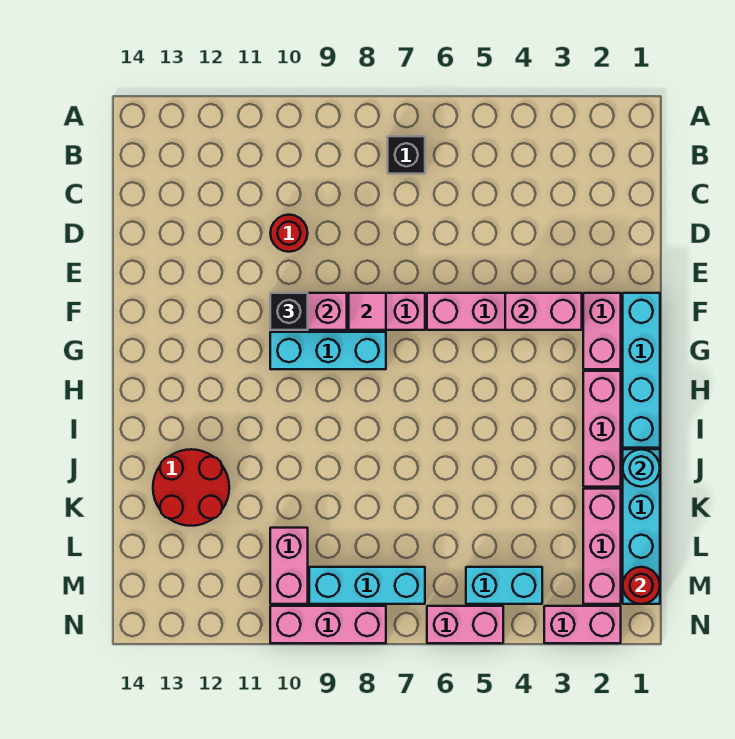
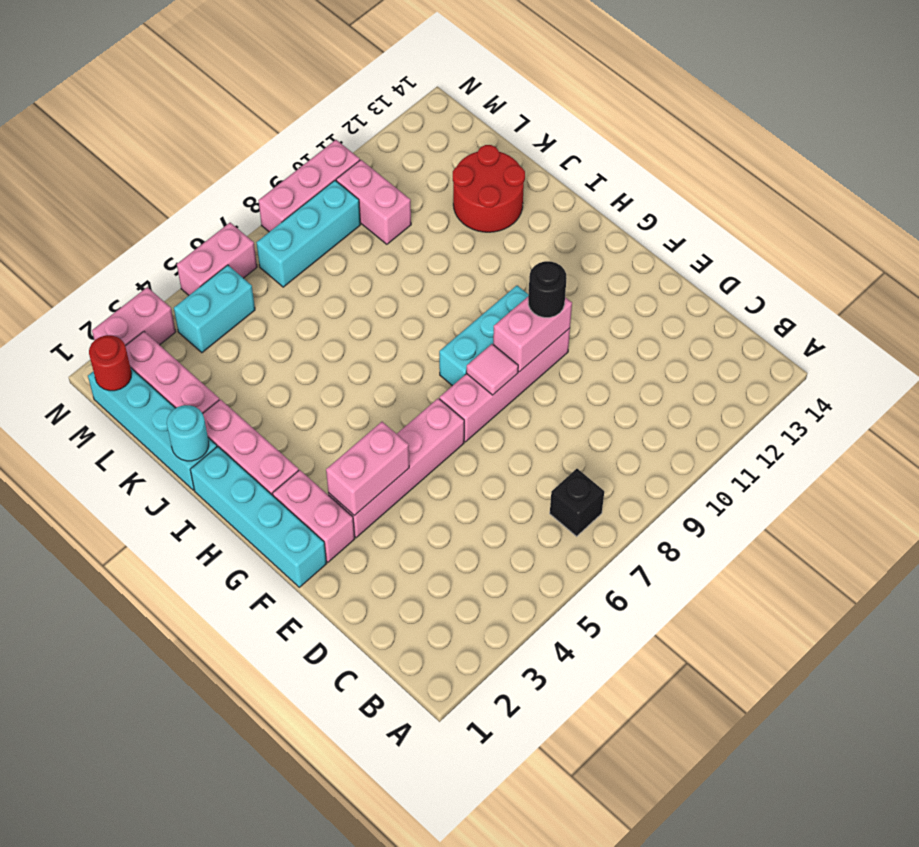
red round brick D10 level 1 -> none
black brick F10 level 3 -> black round brick F10 level 3

